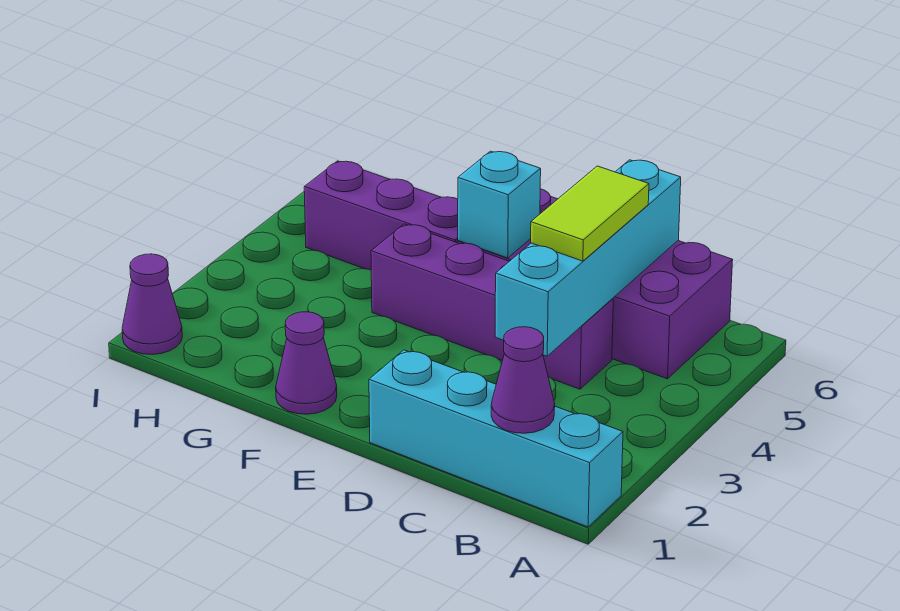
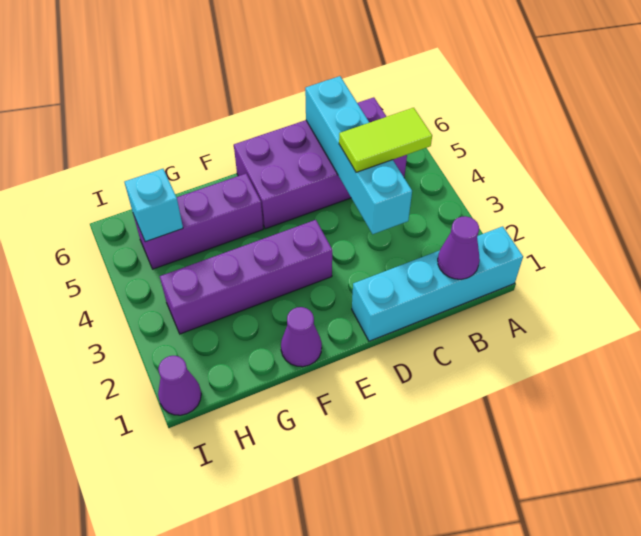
purple brick C4:F4 level 1 -> purple brick E3:H3 level 1
lime tile C4:C5 level 3 -> lime tile B4:C4 level 3
cyan brick E5 level 2 -> cyan brick H5 level 2

